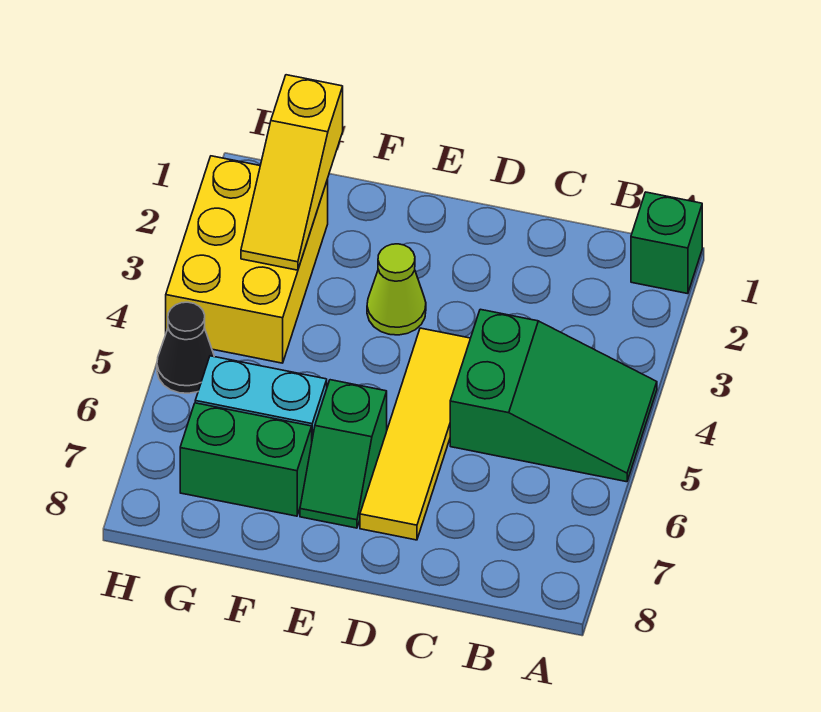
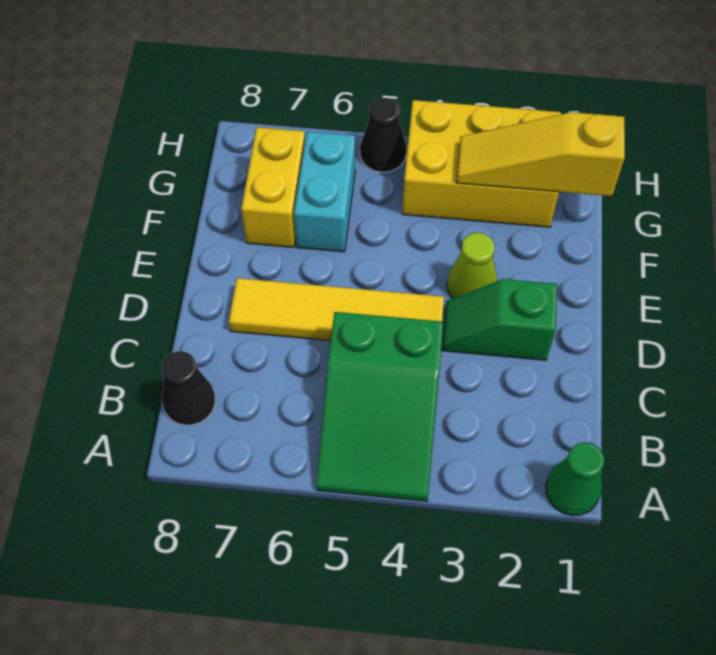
green brick A1 level 1 -> green cone A1 level 1
none -> black cone B8 level 1
green slope E6:E7 level 1 top 6 -> green slope D2:D3 level 1 top 2
green brick F7:G7 level 1 -> yellow brick F7:G7 level 1

